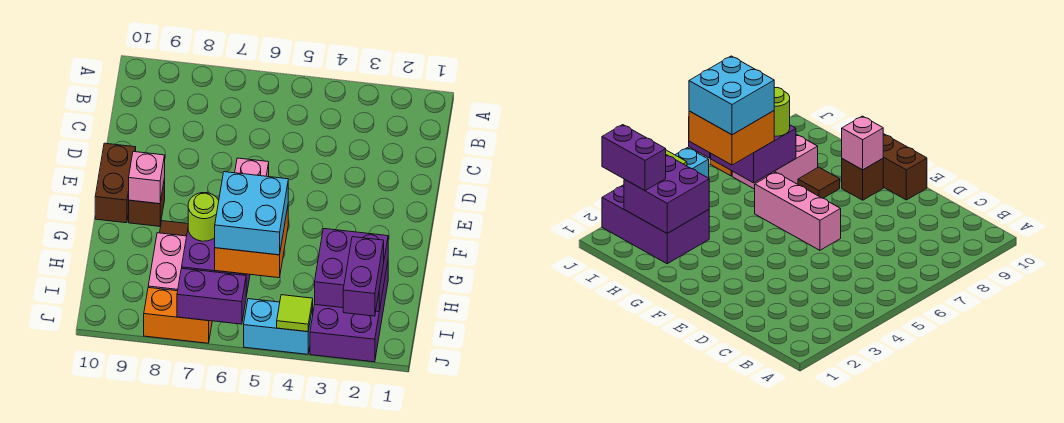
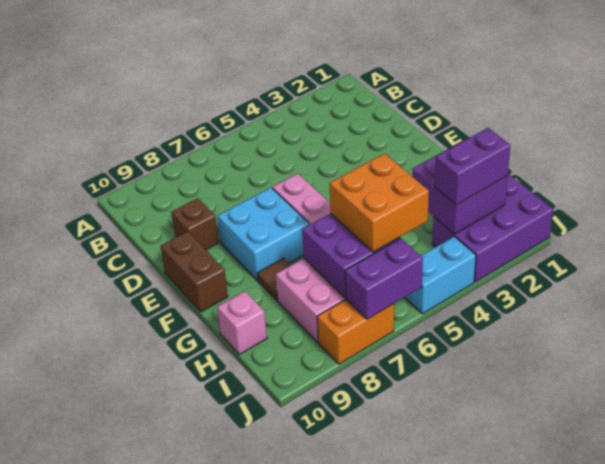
brown brick F9 level 1 -> brown brick D9 level 1
pink brick F9 level 2 -> pink brick H10 level 1
purple brick H2:J3 level 1 -> purple brick I1:J3 level 1
cyan brick H5:I6 level 4 -> cyan brick E7:F8 level 1
lime round brick H7 level 3 -> none
purple brick I2:J2 level 3 -> purple brick I2:I3 level 3
lime tile J4 level 2 -> none

